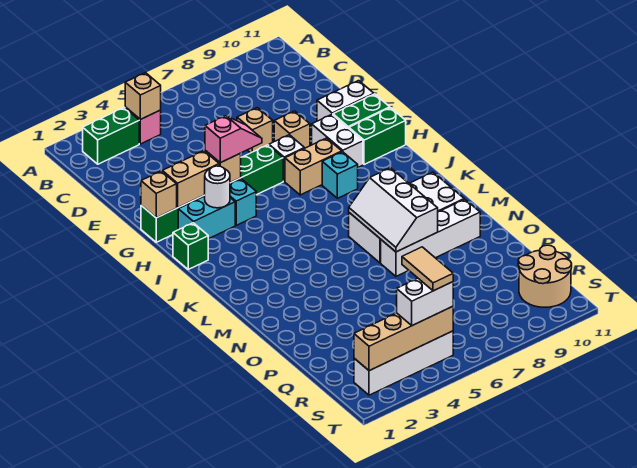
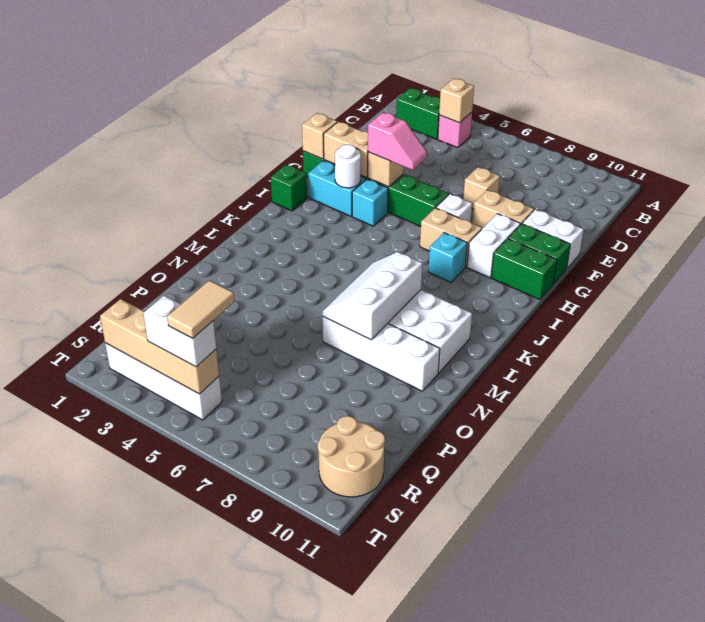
tan brick F8 level 1 -> tan brick F8:F9 level 1

